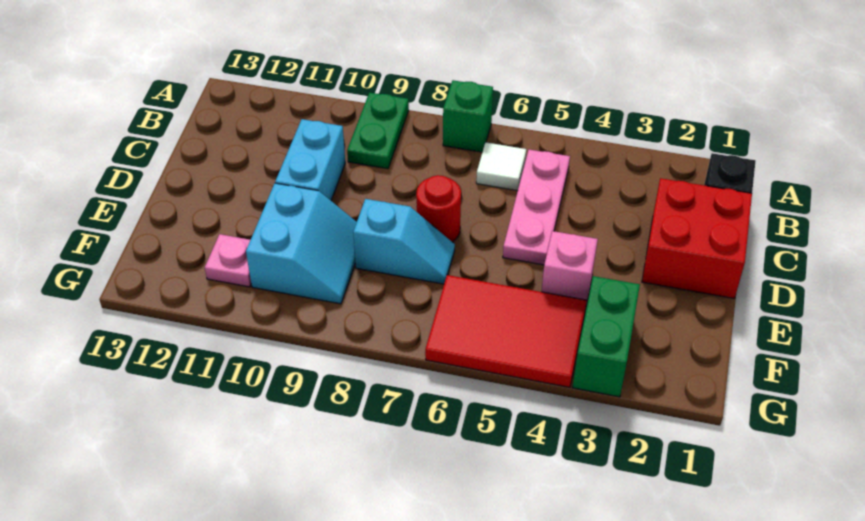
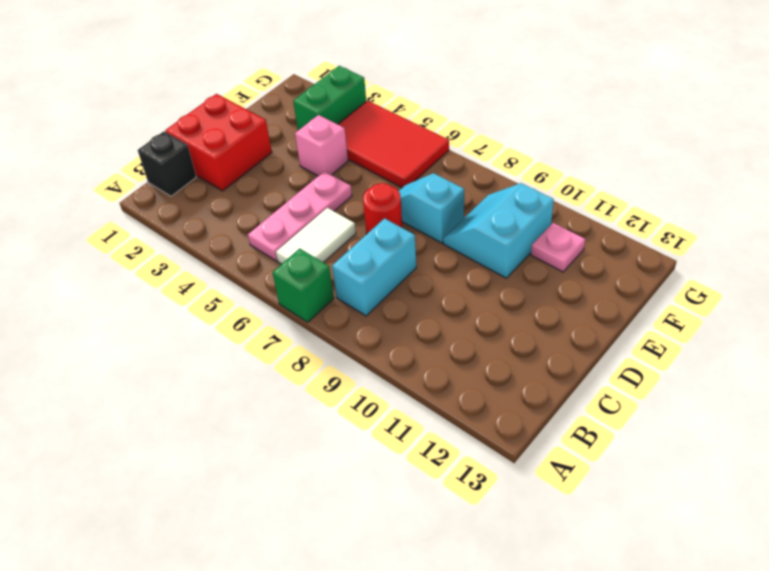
green plate A9:B9 level 1 -> none
white tile B6 level 1 -> white tile B6:C6 level 1
cyan brick C10:D10 level 1 -> cyan brick B8:C8 level 1

